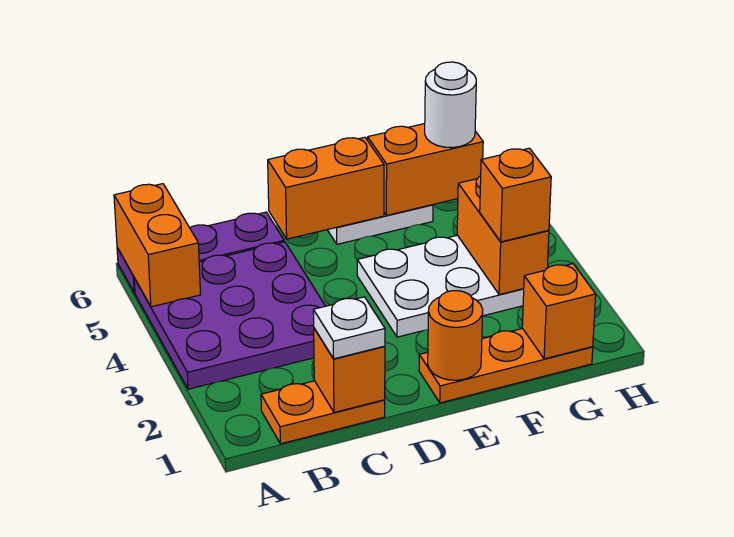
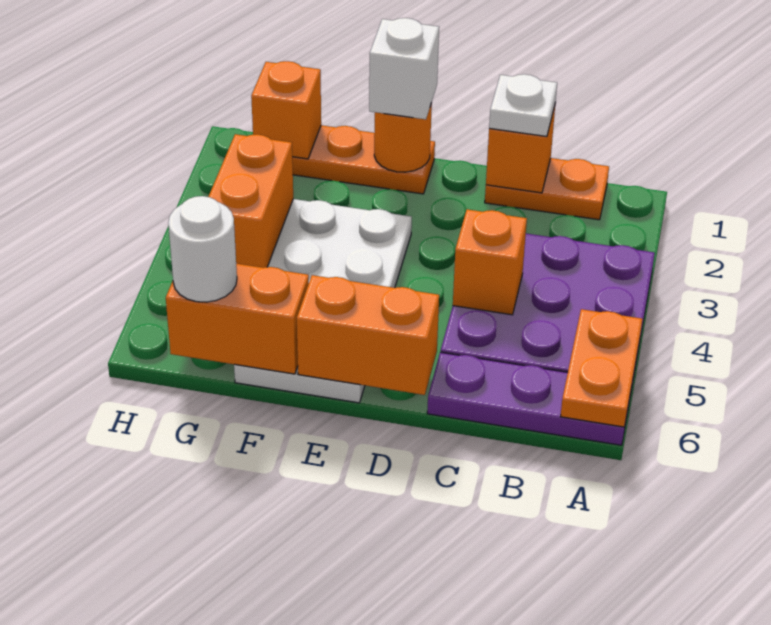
orange brick A5:A6 level 2 -> orange plate A5:A6 level 2
none -> white brick E1 level 3
orange brick G3 level 3 -> orange brick C4 level 2

